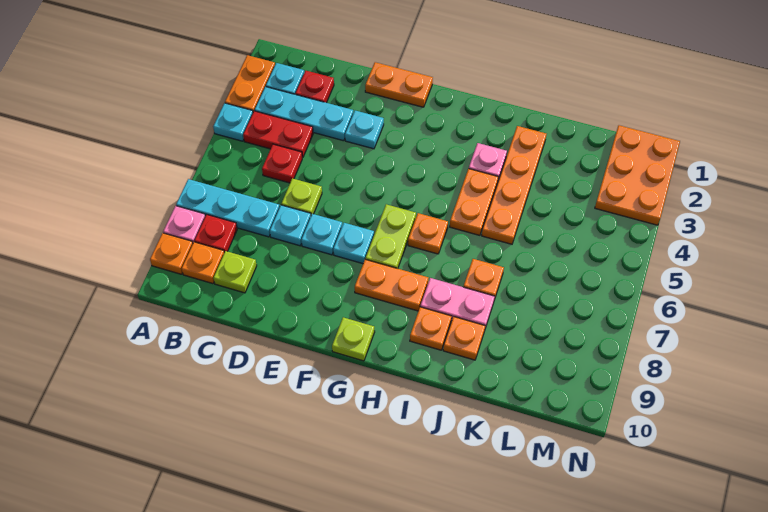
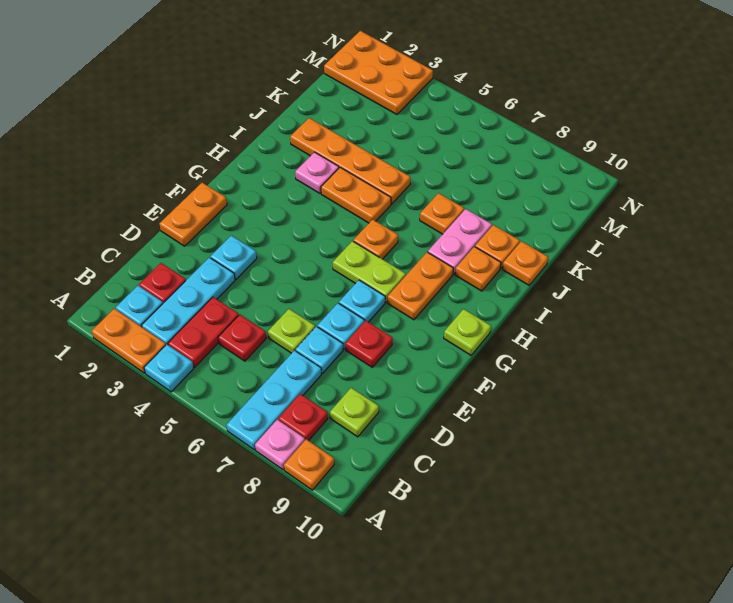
orange plate B9 level 1 -> orange plate J10 level 1
none -> red plate E8 level 1

